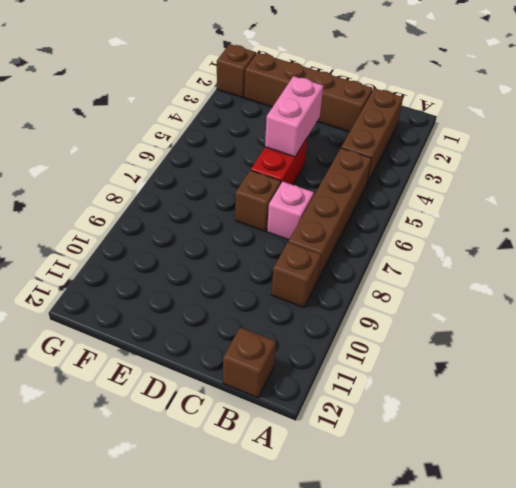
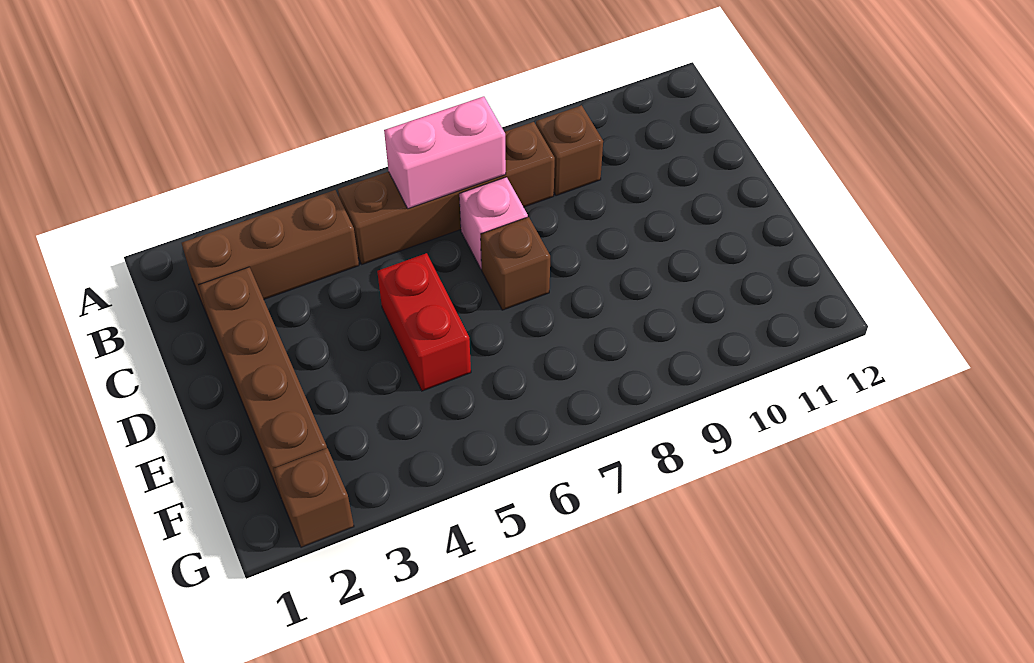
brown brick B12 level 1 -> none
pink brick D4:D5 level 2 -> pink brick B6:B7 level 2
red brick D5:D6 level 1 -> red brick D5:E5 level 1

